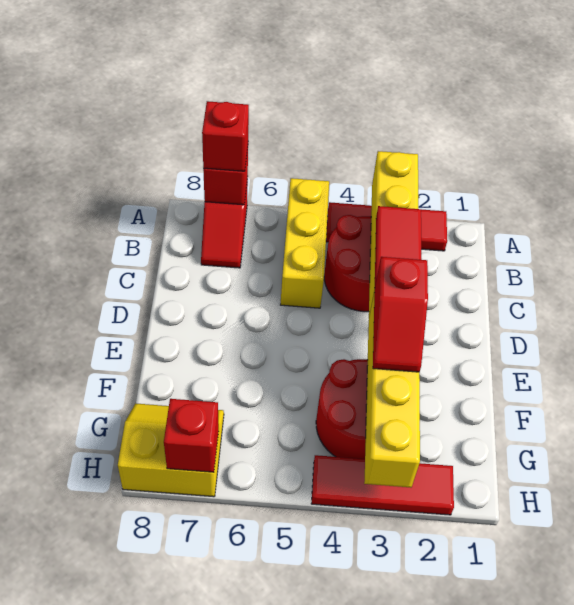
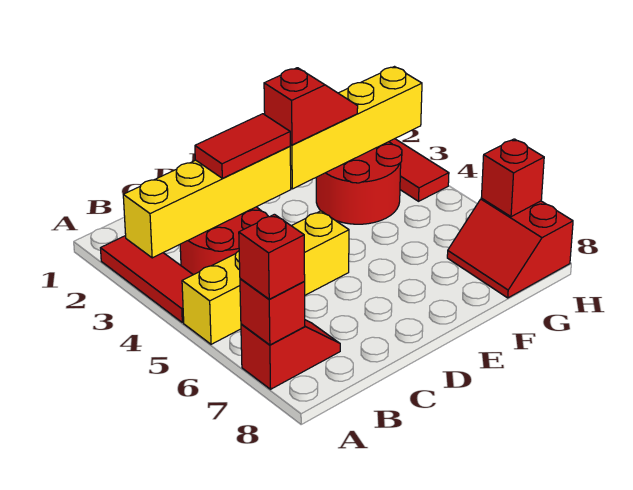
yellow brick A5:C5 level 1 -> yellow brick A5:D5 level 1
yellow slope G7:H8 level 1 top H -> red slope G7:H8 level 1 top H

